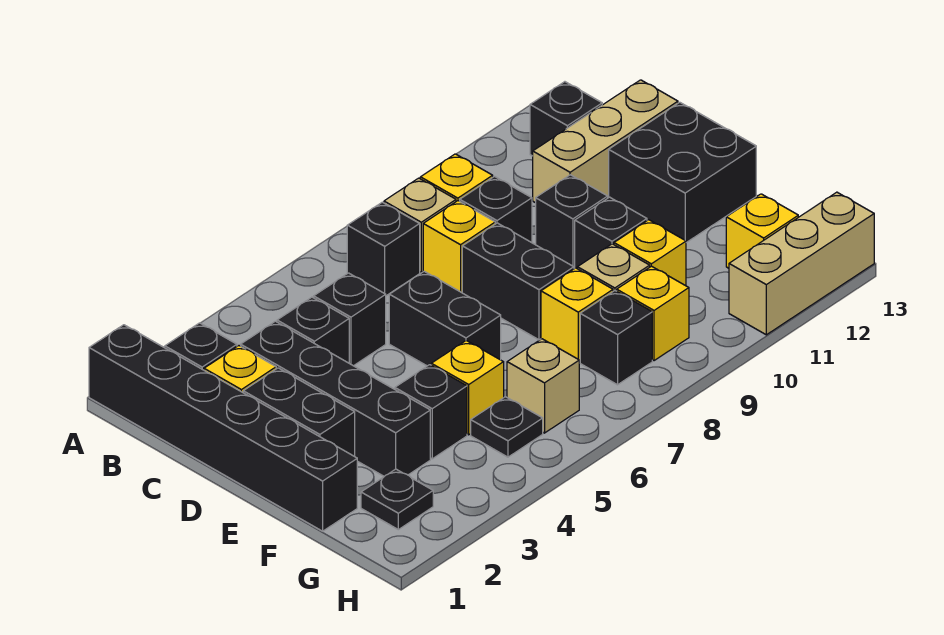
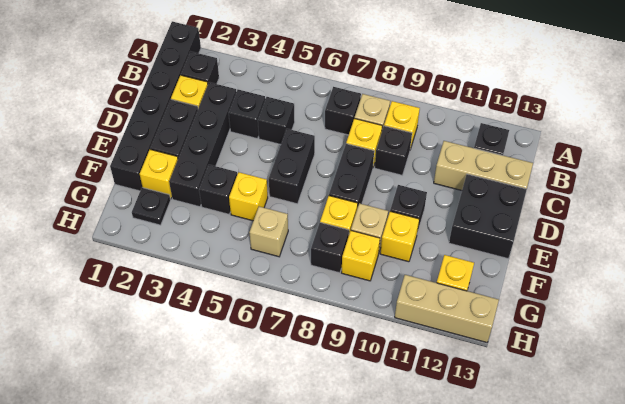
black brick D10 level 1 -> none
none -> yellow brick F2 level 1
black plate G5 level 1 -> none

